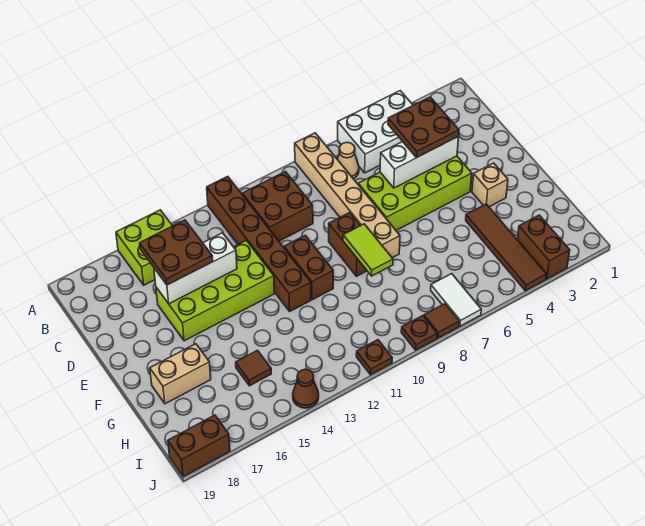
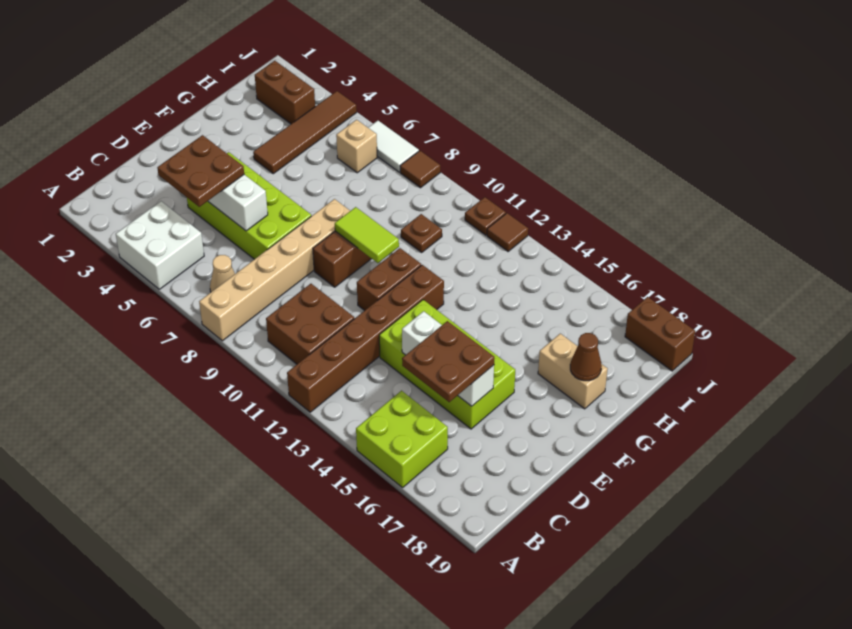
white brick A4:B6 level 1 -> white brick A4:B5 level 1
tan brick F3 level 1 -> tan brick I6 level 1
lime tile F9:G9 level 2 -> lime tile F9:F10 level 2
brown tile H15 level 1 -> brown tile J12 level 1
brown brick I3:J3 level 1 -> brown brick I2:I3 level 1
white tile I7:J7 level 1 -> white tile J6:J7 level 1
brown plate J9 level 1 -> brown plate H10 level 1
brown cone J14 level 1 -> brown cone G18 level 2

